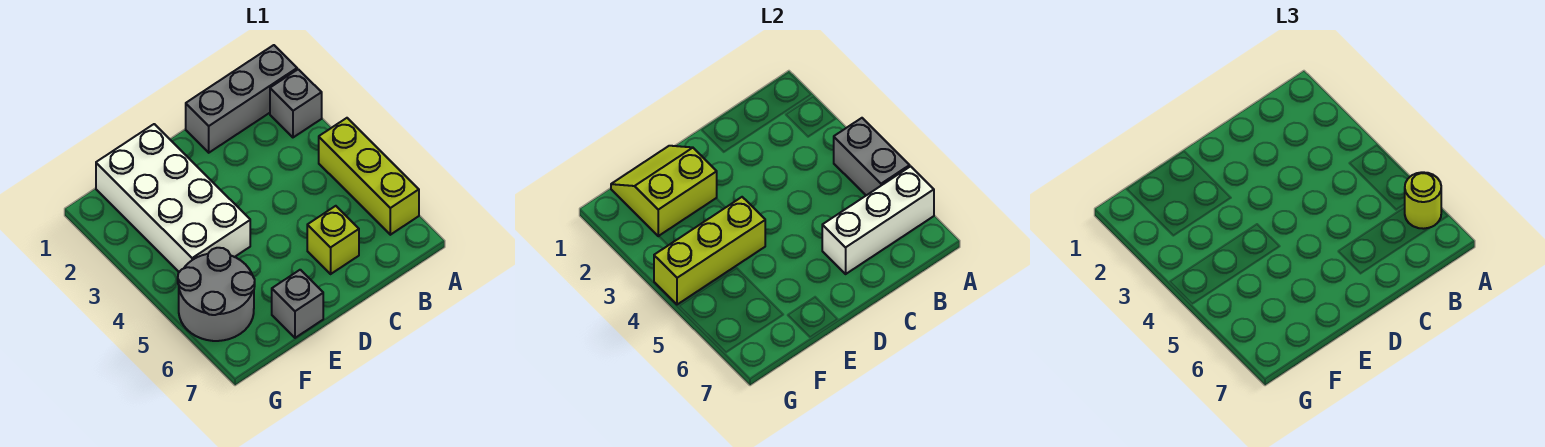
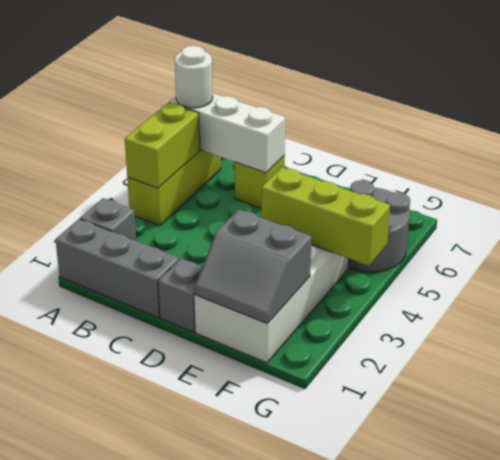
grey brick A4:A5 level 2 -> lime brick A4:A5 level 2
lime round brick A6 level 3 -> white round brick A6 level 3
lime slope E1:F2 level 2 top 2 -> grey slope E1:F2 level 2 top 2
grey brick E7 level 1 -> grey brick D1 level 1

